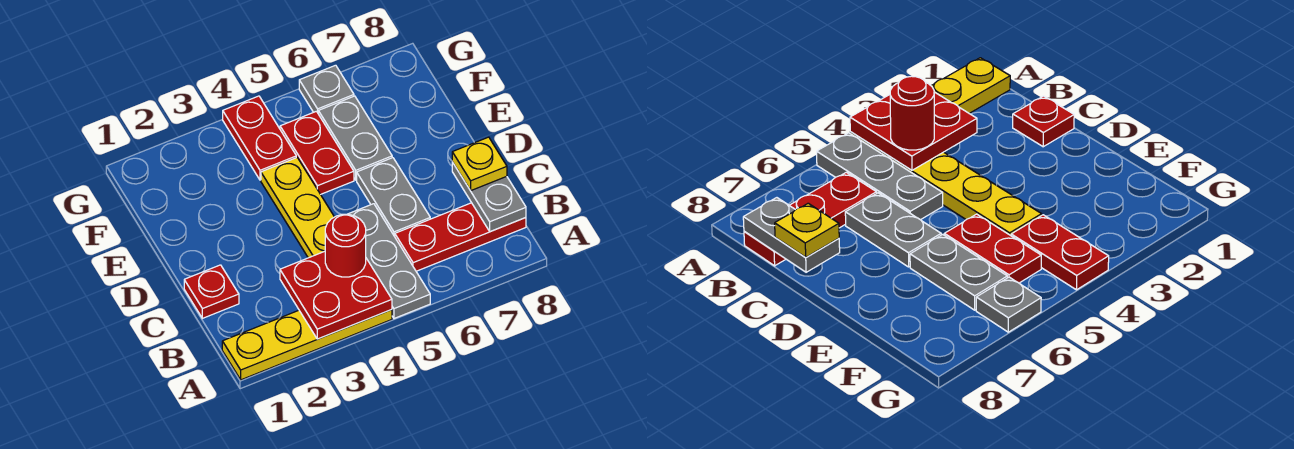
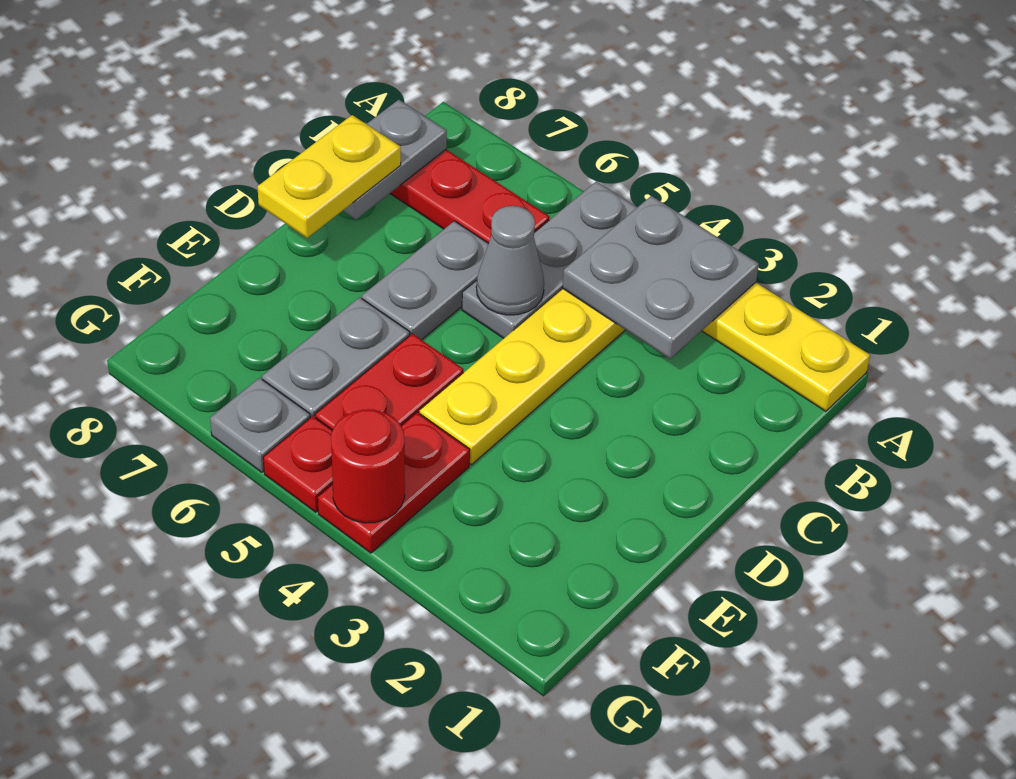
red plate A3:B4 level 2 -> grey plate A3:B4 level 2
red round brick B4 level 3 -> red round brick G4 level 2
red plate C1 level 1 -> red plate G5 level 1
none -> grey cone C5 level 2
yellow plate C8 level 3 -> yellow plate C8:D8 level 3

